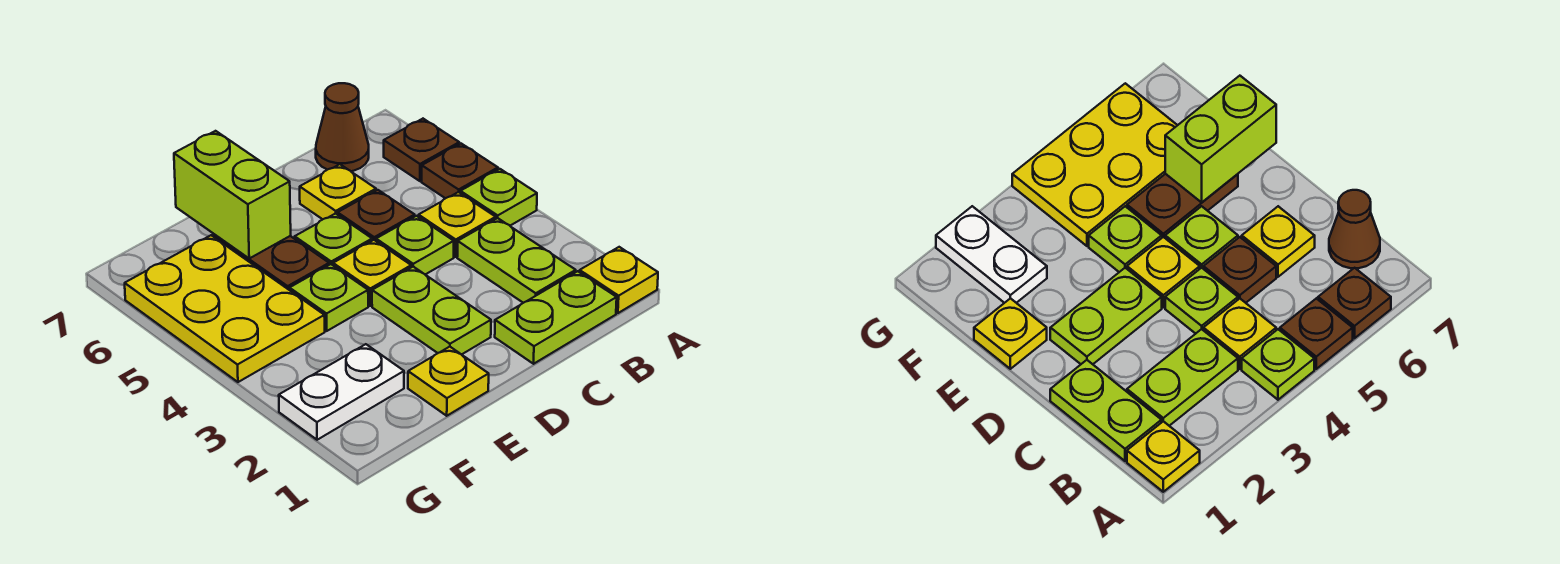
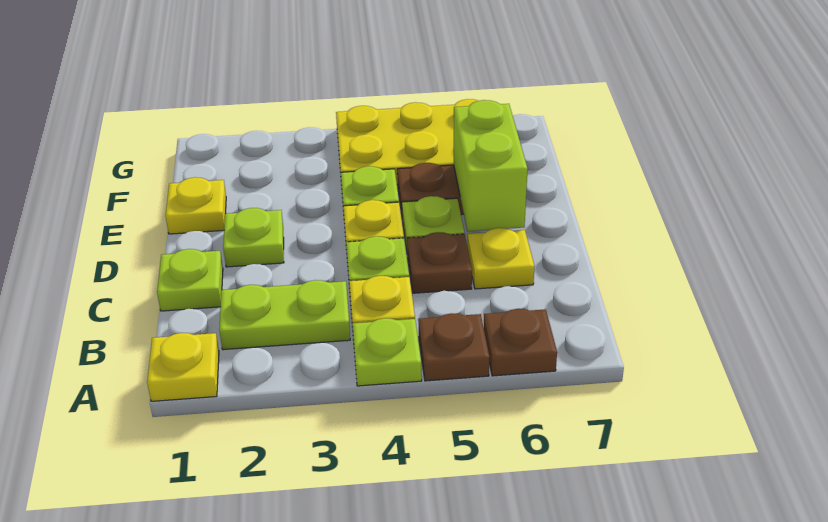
lime plate B1:C1 level 1 -> lime plate C1 level 1
brown cone B7 level 1 -> none
lime plate D2:D3 level 1 -> lime plate D2 level 1
lime brick E6:E7 level 2 -> lime brick D6:E6 level 2
white plate F2:G2 level 1 -> none

